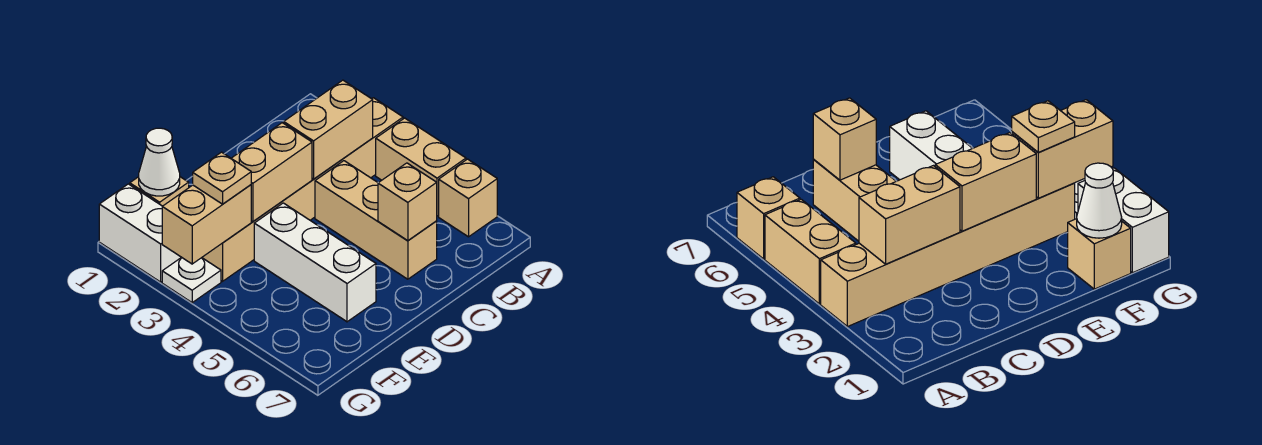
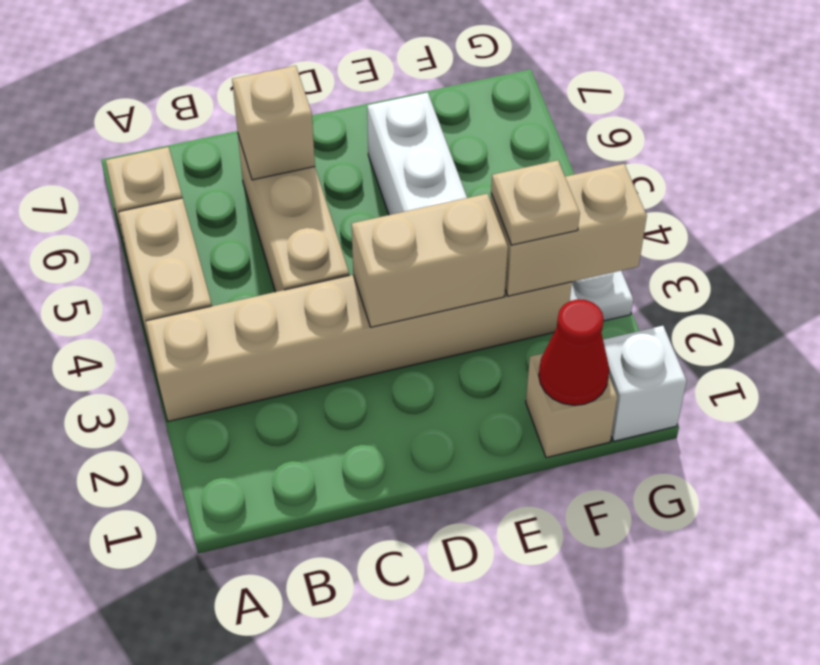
tan brick B3:C3 level 2 -> none
white cone F1 level 2 -> red cone F1 level 2
white brick G1:G2 level 1 -> white brick G1 level 1

